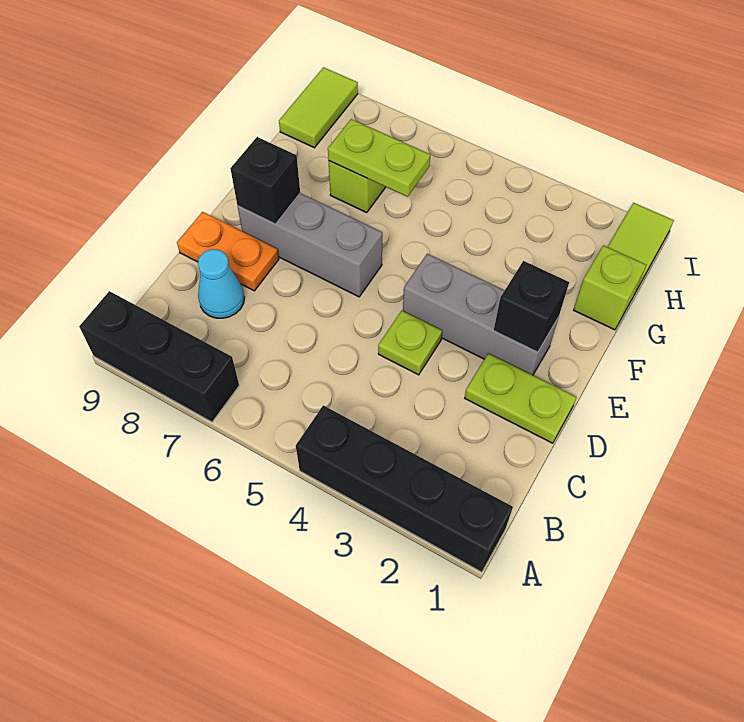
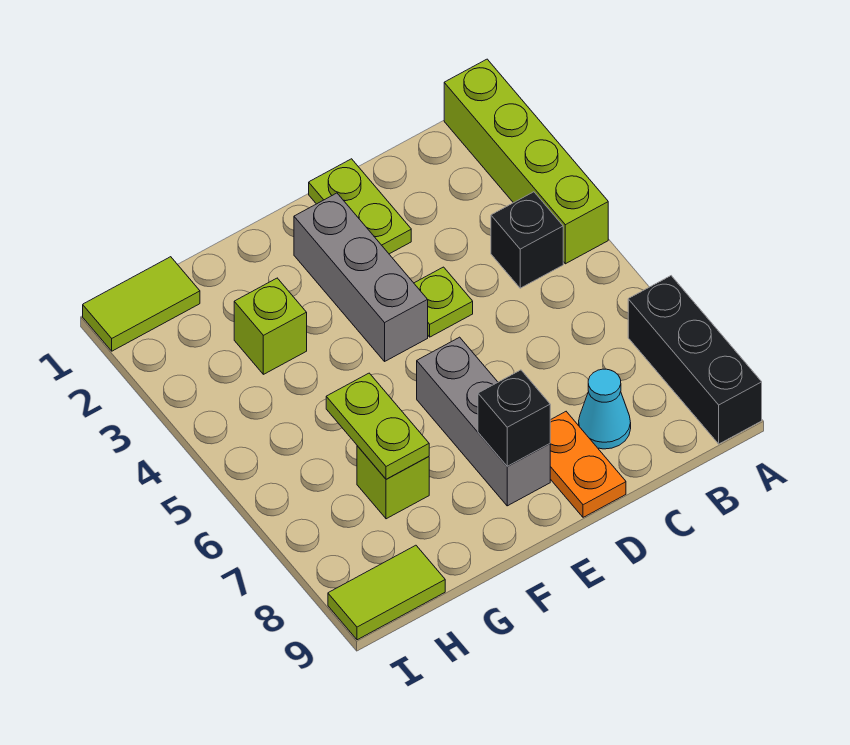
black brick A1:A4 level 1 -> lime brick A1:A4 level 1
black brick E2 level 2 -> black brick B4 level 1
lime brick G1 level 1 -> lime brick G3 level 1

